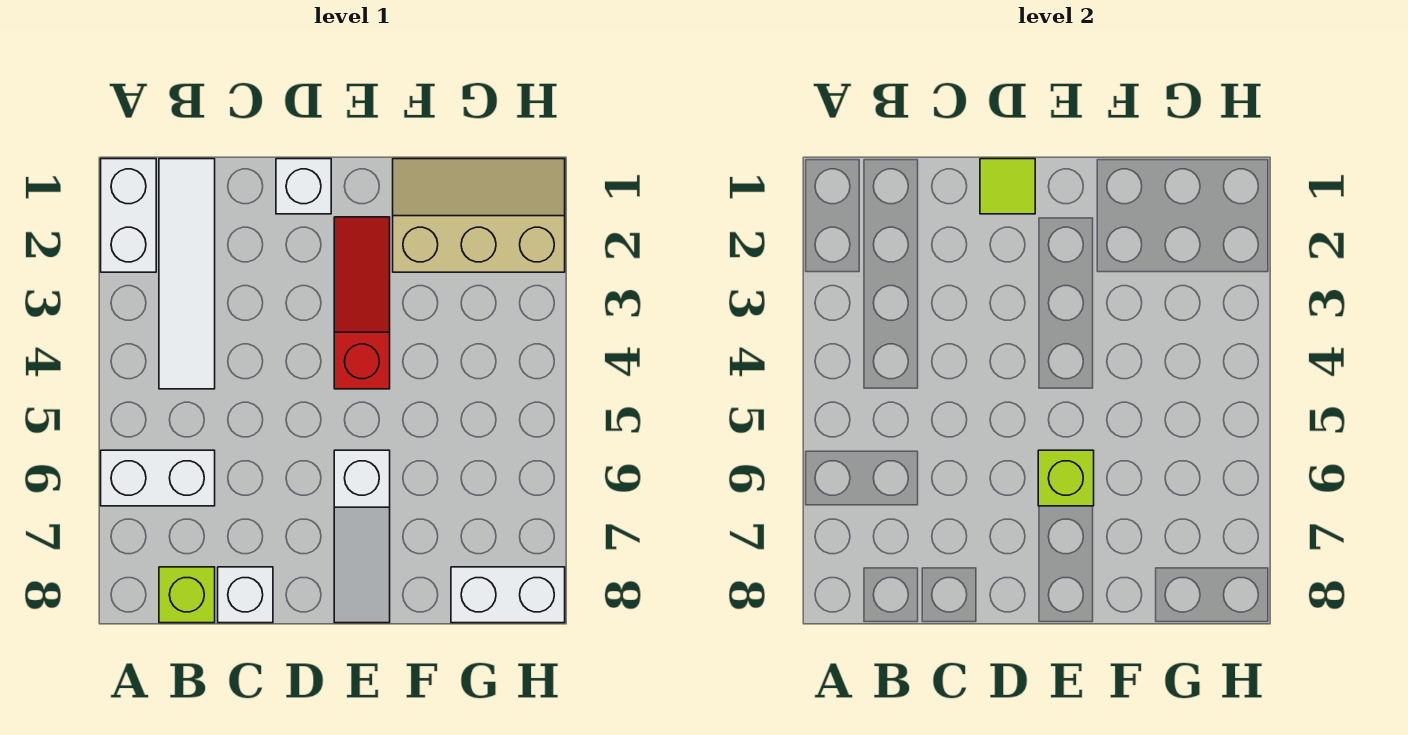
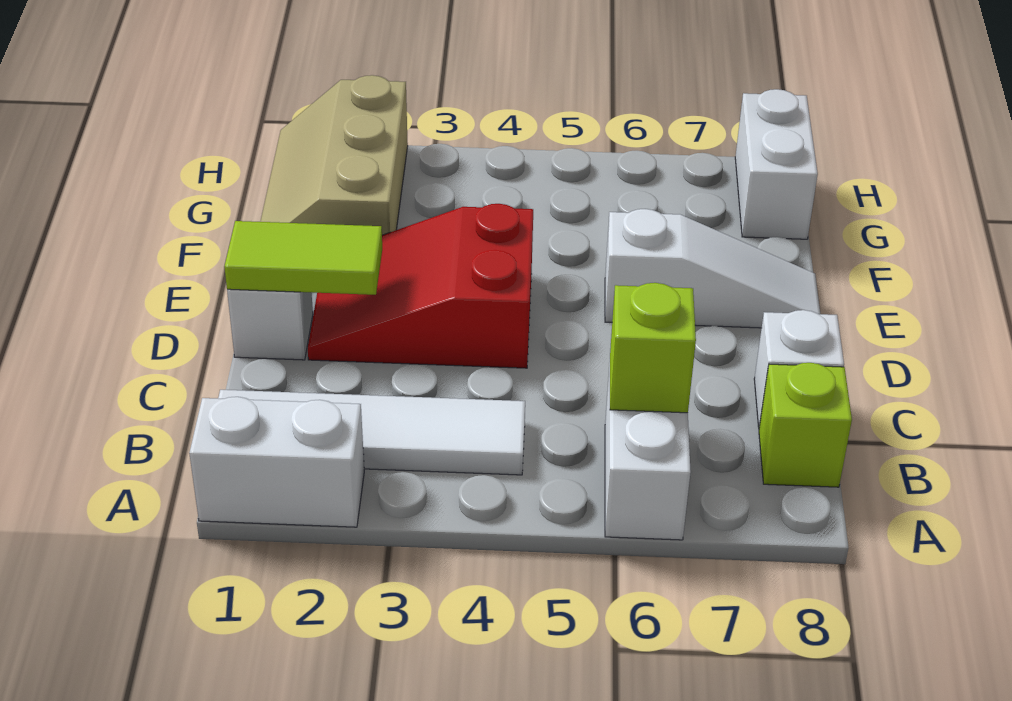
lime tile D1 level 2 -> lime tile D1:D2 level 2
red slope E2:E4 level 1 top 4 -> red slope D2:E4 level 1 top 4
lime brick E6 level 2 -> lime brick B6 level 2

